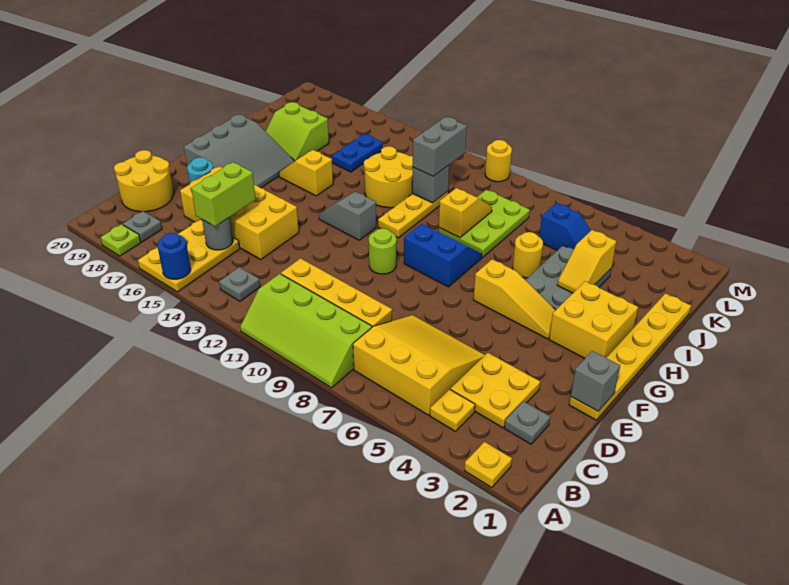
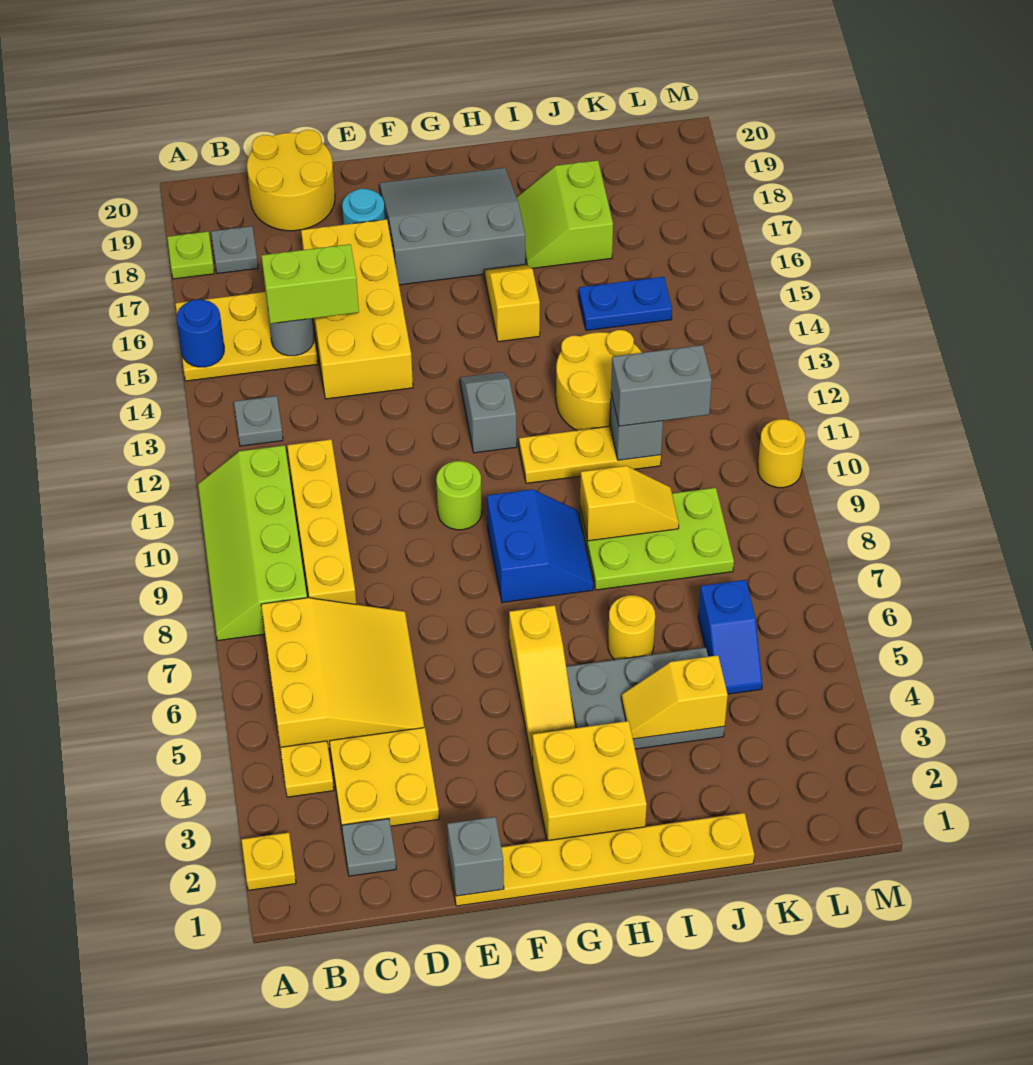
grey slope F17:H19 level 1 top 19 -> grey slope F17:H19 level 1 top 17

